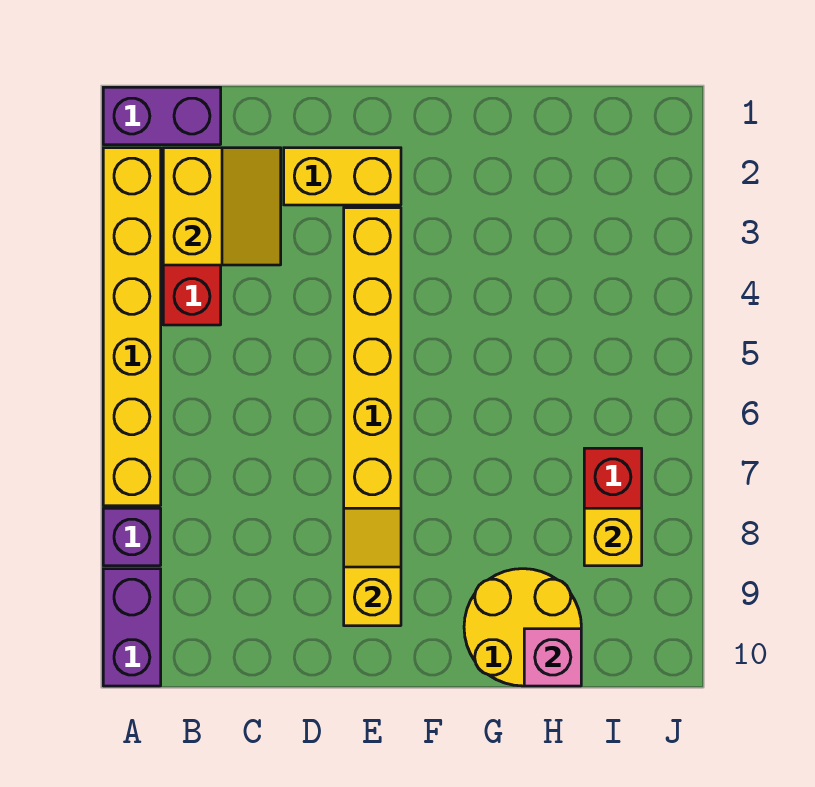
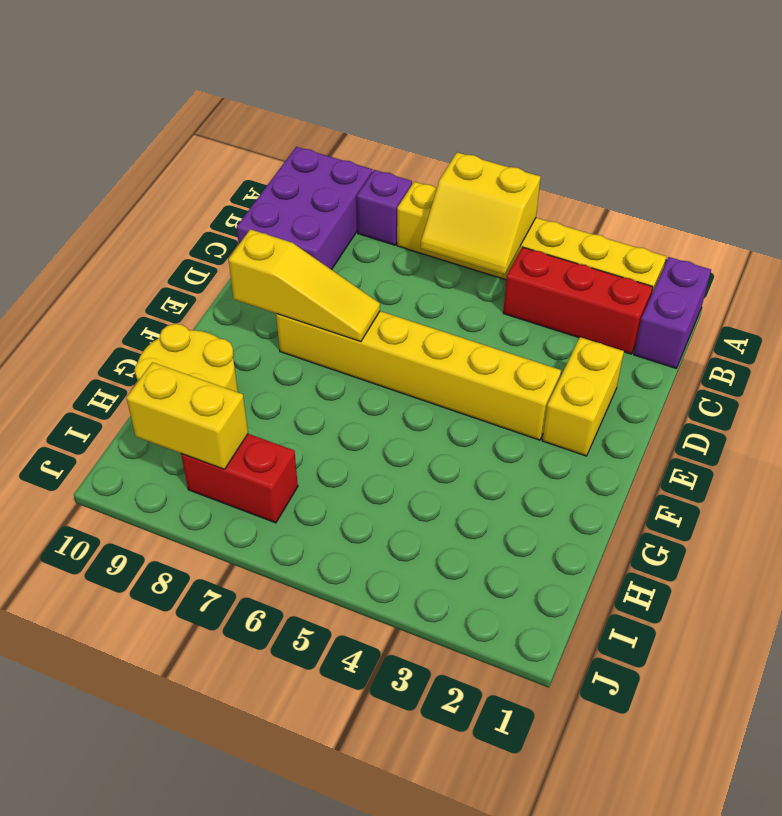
purple brick A9:A10 level 1 -> purple brick A9:C10 level 1
yellow slope B2:C3 level 2 top B -> yellow slope A5:B6 level 2 top A
yellow slope E8:E9 level 2 top 9 -> yellow slope E7:E9 level 2 top 9
pink brick H10 level 2 -> none
yellow brick I8 level 2 -> yellow brick I8:I9 level 2

